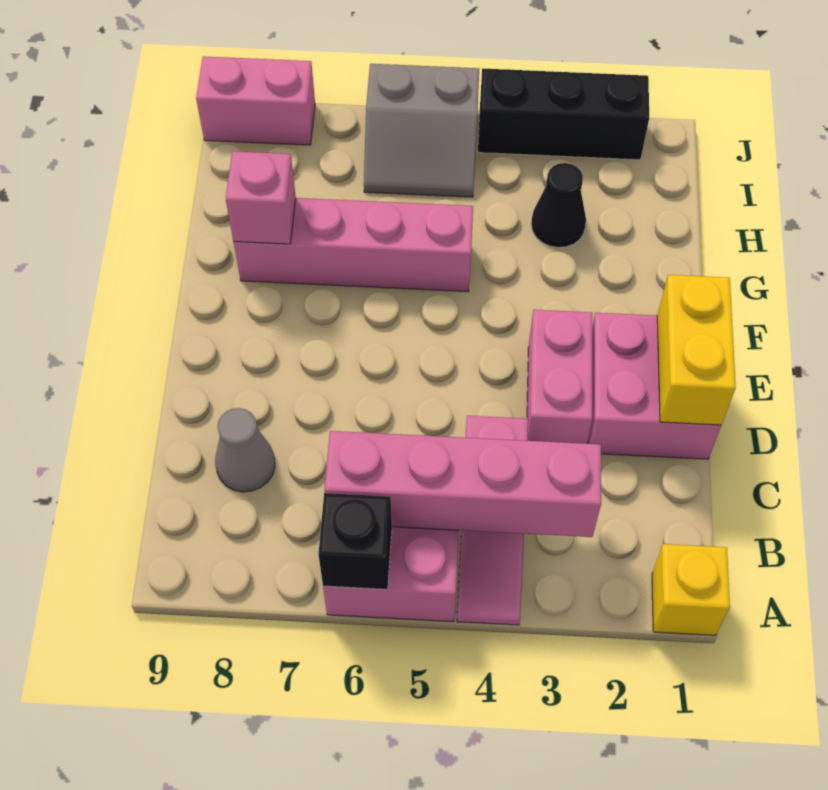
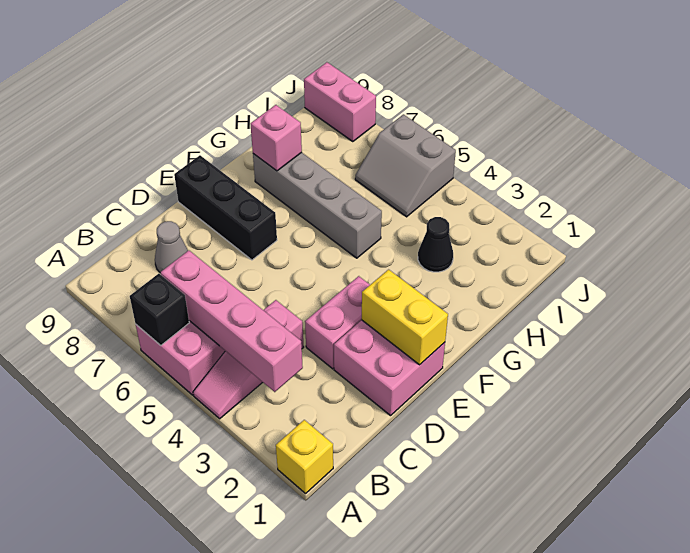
yellow brick D1:E1 level 2 -> yellow brick E1:E2 level 2
pink brick G5:G8 level 1 -> grey brick G5:G8 level 1
black brick J2:J4 level 1 -> black brick E7:E9 level 1

